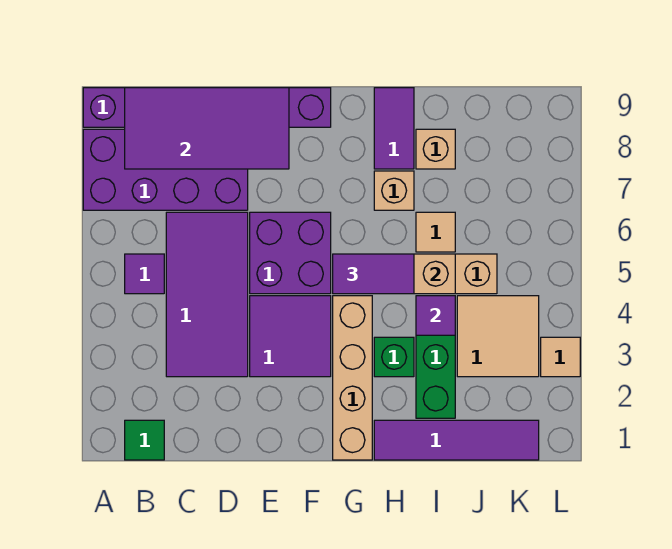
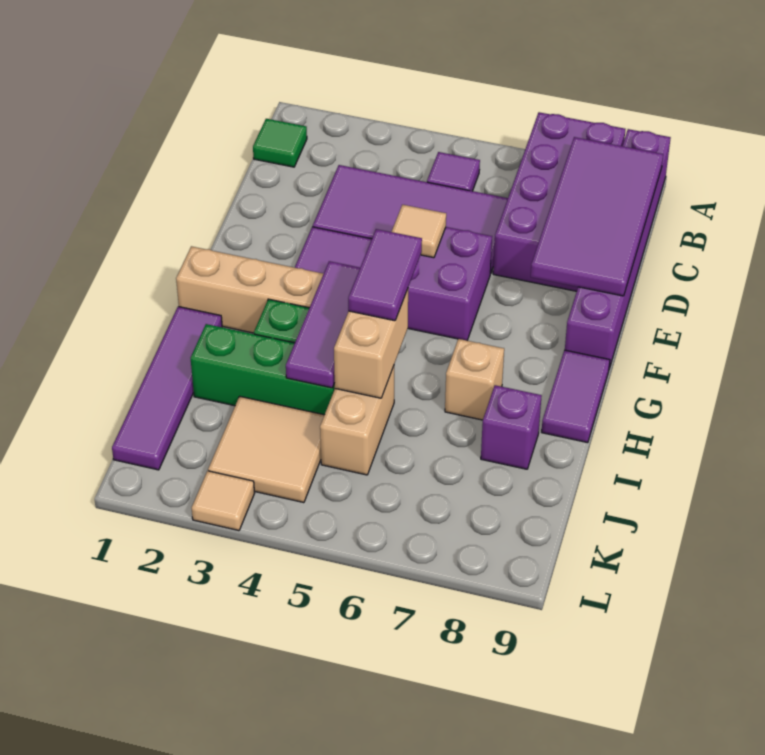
purple tile H8:H9 level 1 -> purple tile G9:H9 level 1
purple tile I4 level 2 -> purple tile G4:I4 level 2
tan tile I6 level 1 -> tan tile E5 level 2
tan brick I8 level 1 -> purple brick I8 level 1

